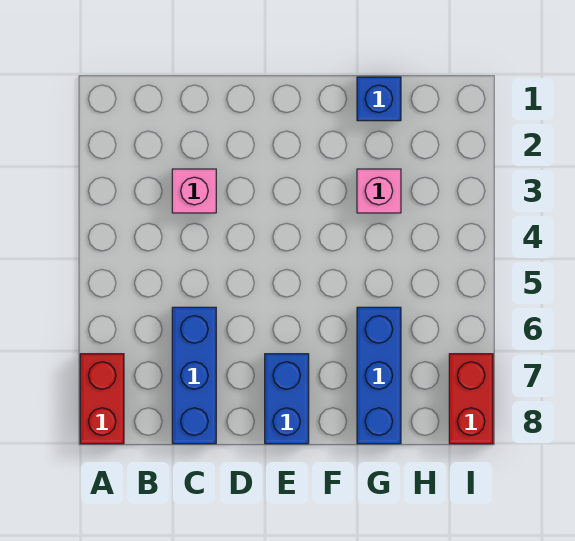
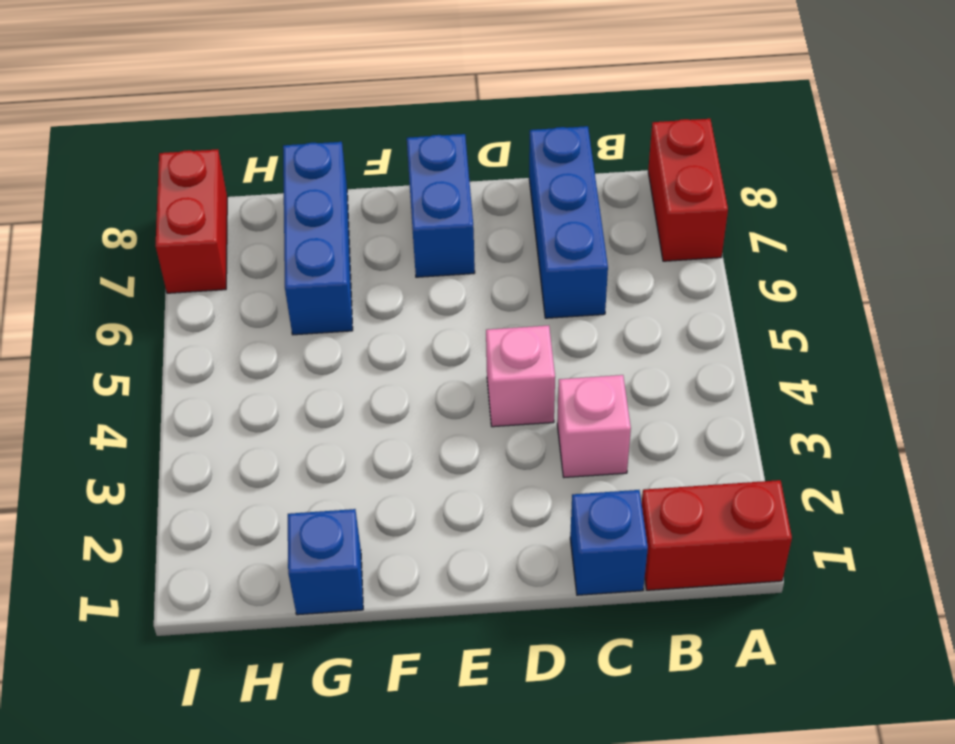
none -> red brick A1:B1 level 1
none -> blue brick C1 level 1
pink brick G3 level 1 -> pink brick D4 level 1

